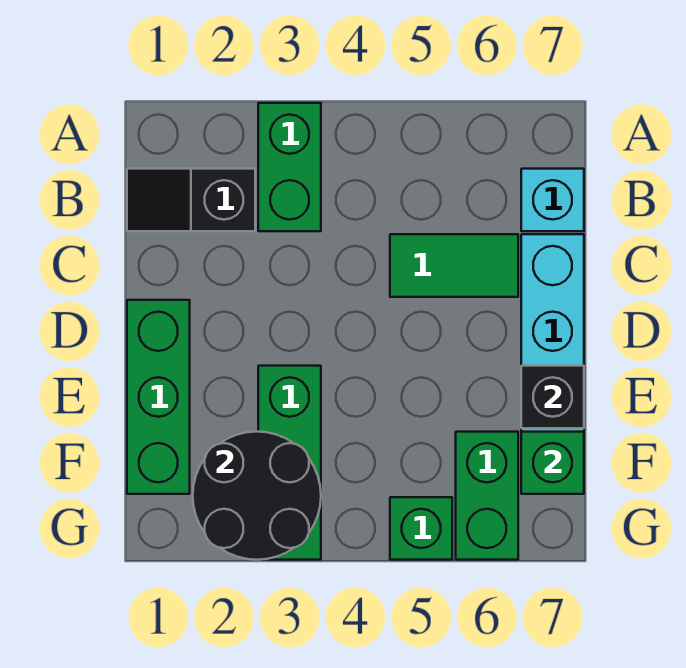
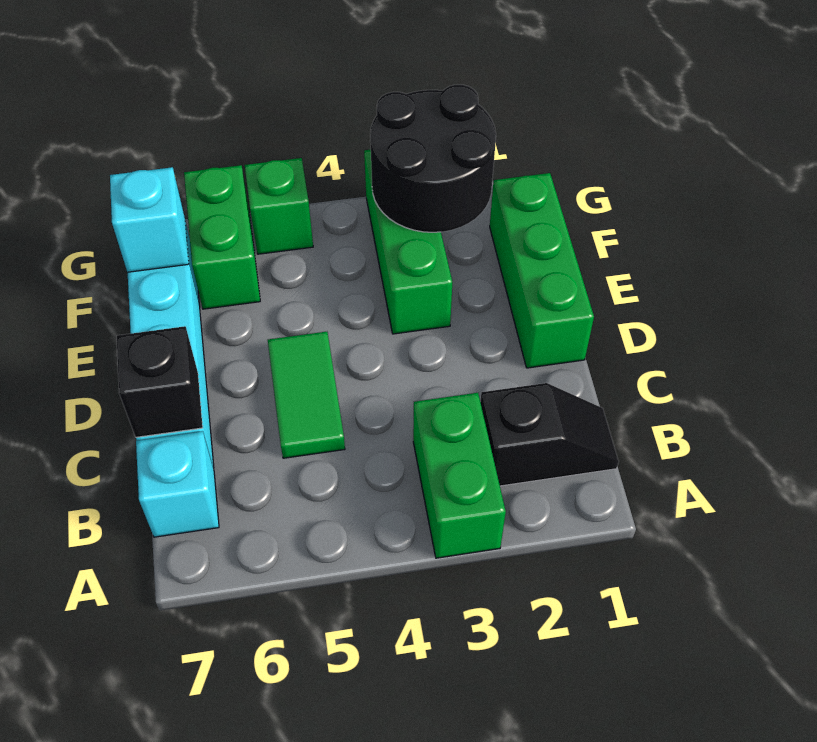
green tile C5:C6 level 1 -> green tile C5:D5 level 1
black brick E7 level 2 -> black brick C7 level 2
green brick F7 level 2 -> cyan brick F7 level 2

